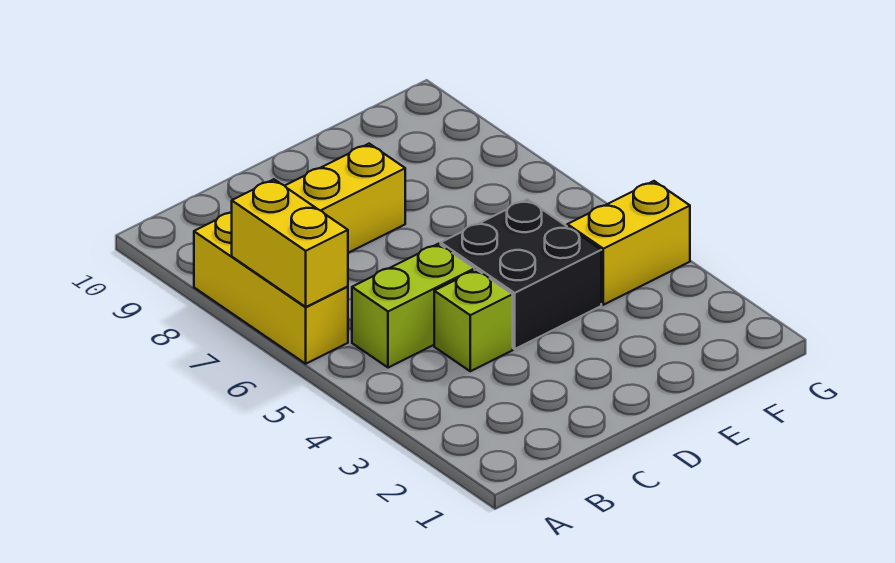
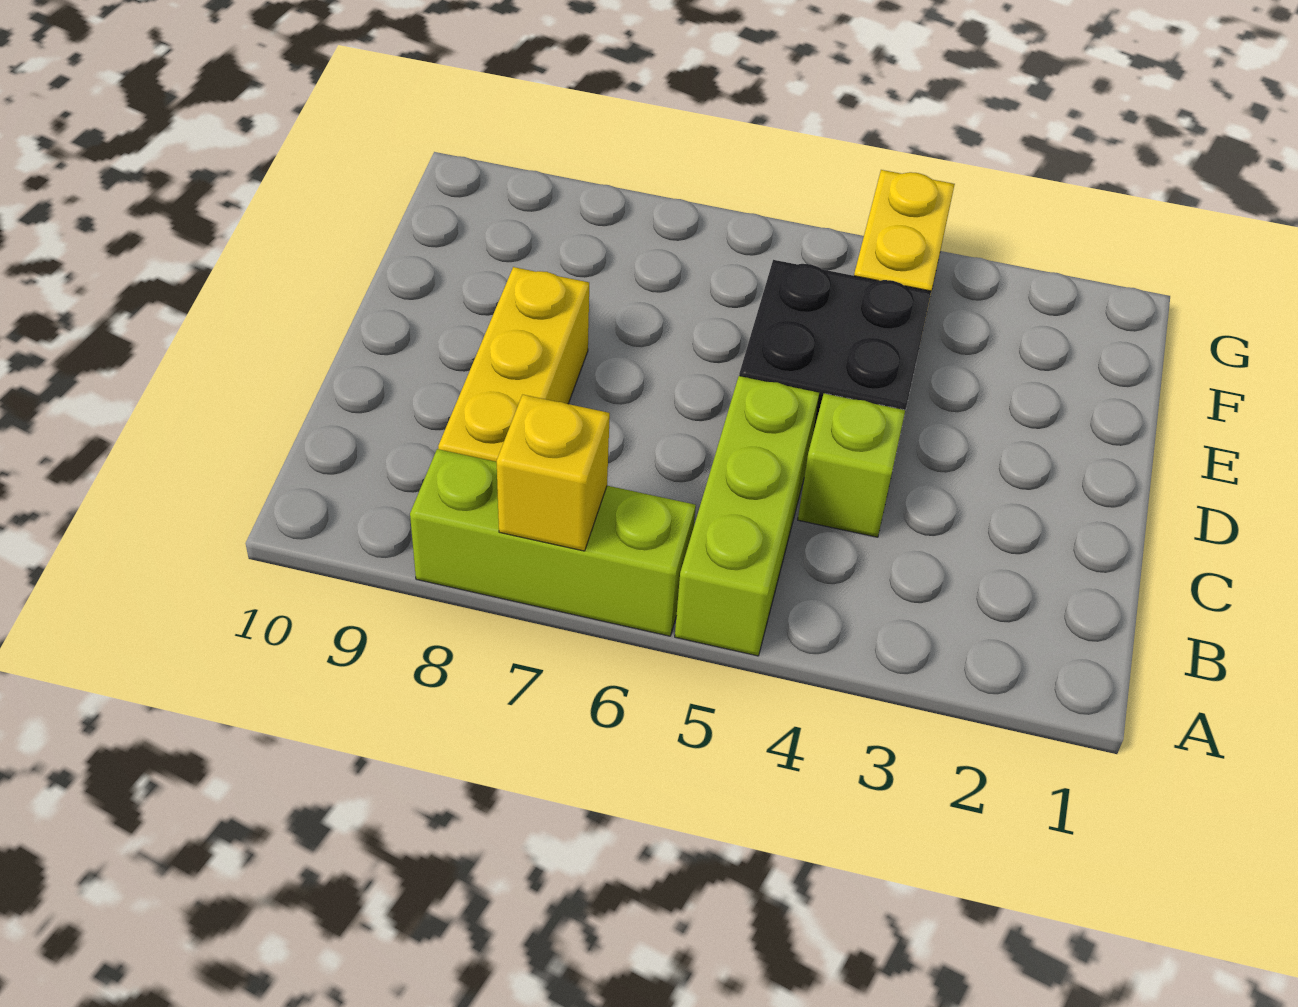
yellow brick A6:A8 level 1 -> lime brick A6:A8 level 1
yellow brick A6:A7 level 2 -> yellow brick A7 level 2
lime brick B5:C5 level 1 -> lime brick A5:C5 level 1

